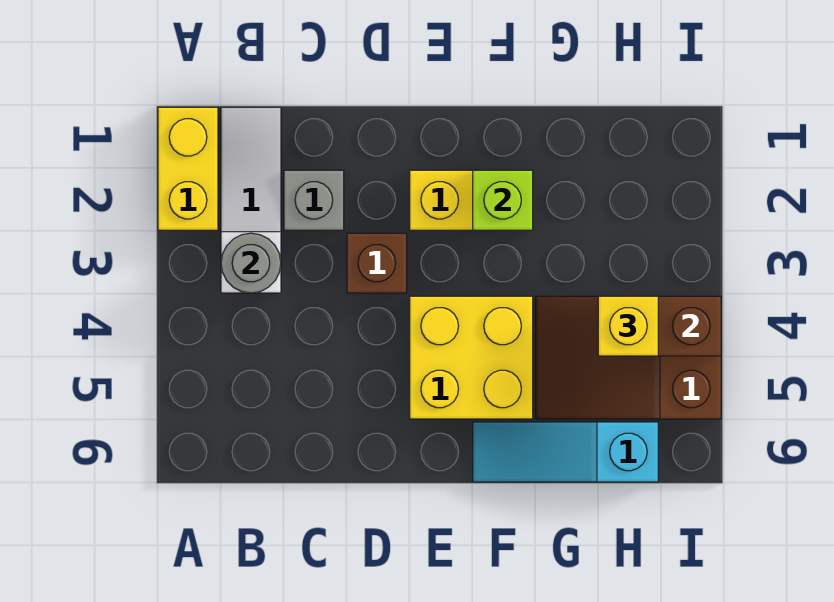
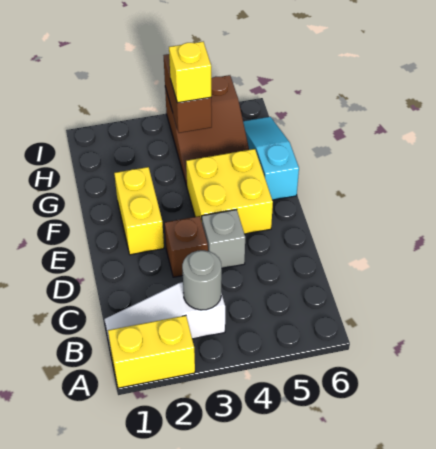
grey brick C2 level 1 -> grey brick D4 level 1
lime brick F2 level 2 -> none
cyan slope F6:H6 level 1 top H -> cyan slope F6:H6 level 1 top F

